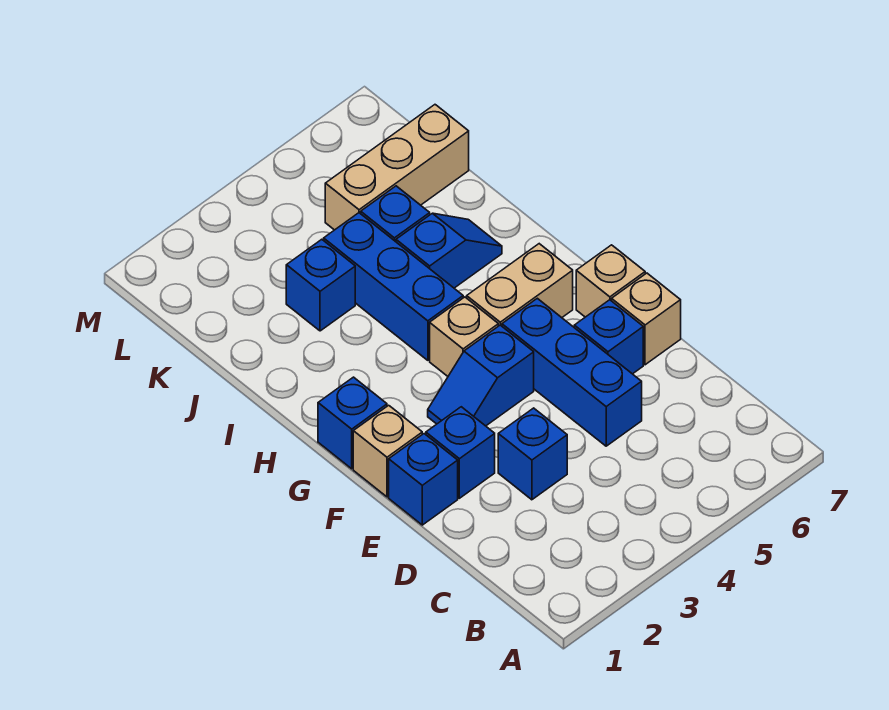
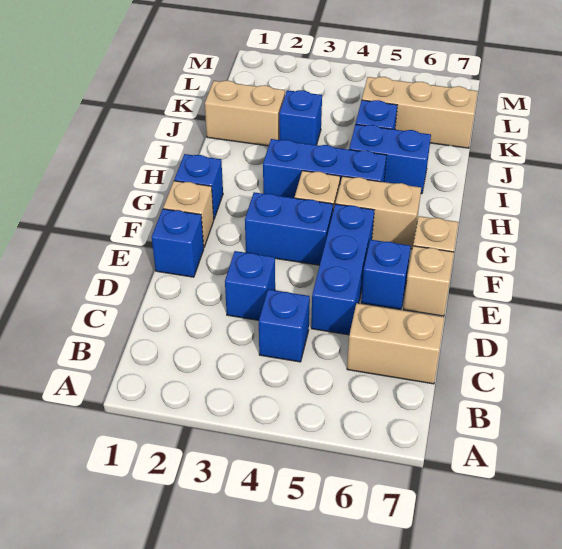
none -> tan brick C6:C7 level 1
blue brick E2 level 1 -> blue brick C4 level 1
blue slope F3:F4 level 1 top 4 -> blue brick F3:F4 level 1
blue brick H4:J4 level 1 -> blue brick H3:H5 level 1
blue slope I5:I6 level 1 top 5 -> blue brick I5:I6 level 1
none -> tan brick J1:J2 level 1

